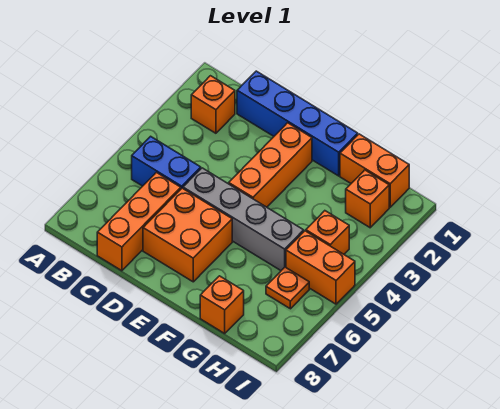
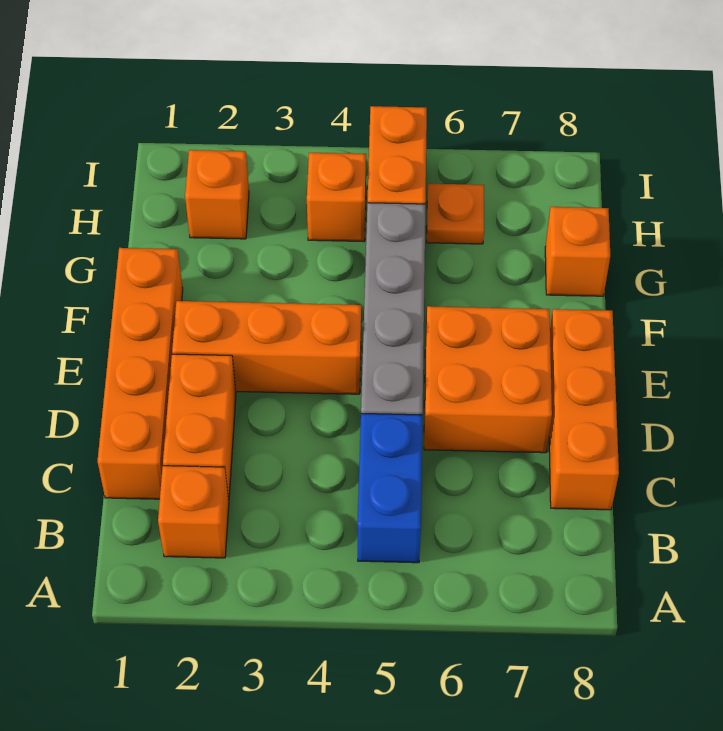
blue brick C1:F1 level 1 -> orange brick C1:F1 level 1
orange brick C6:C8 level 1 -> orange brick C8:E8 level 1
orange brick G1:H1 level 1 -> orange brick C2:D2 level 1

